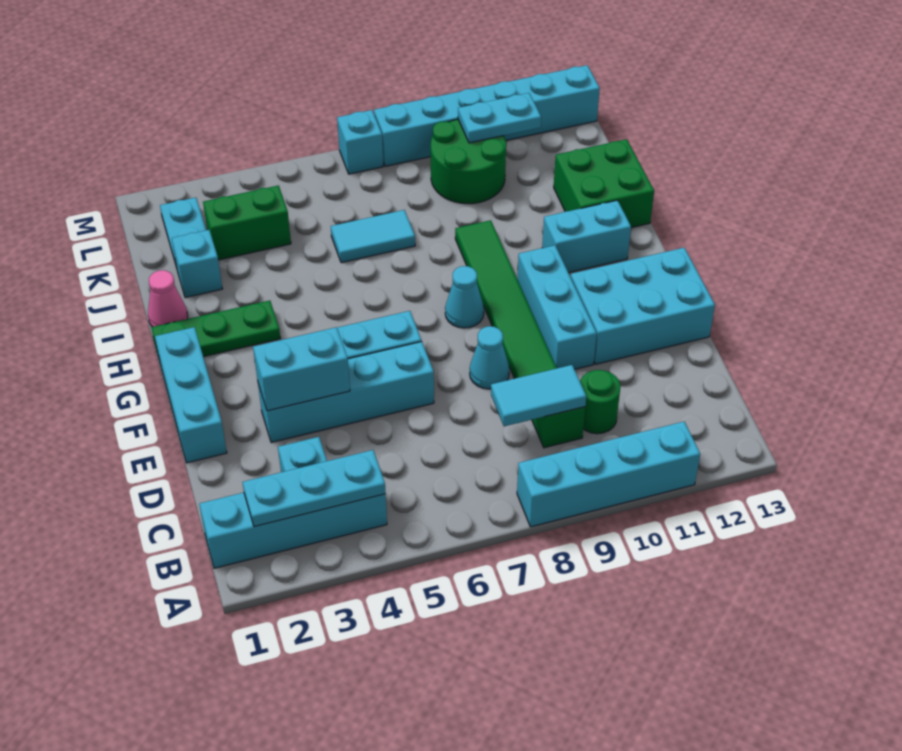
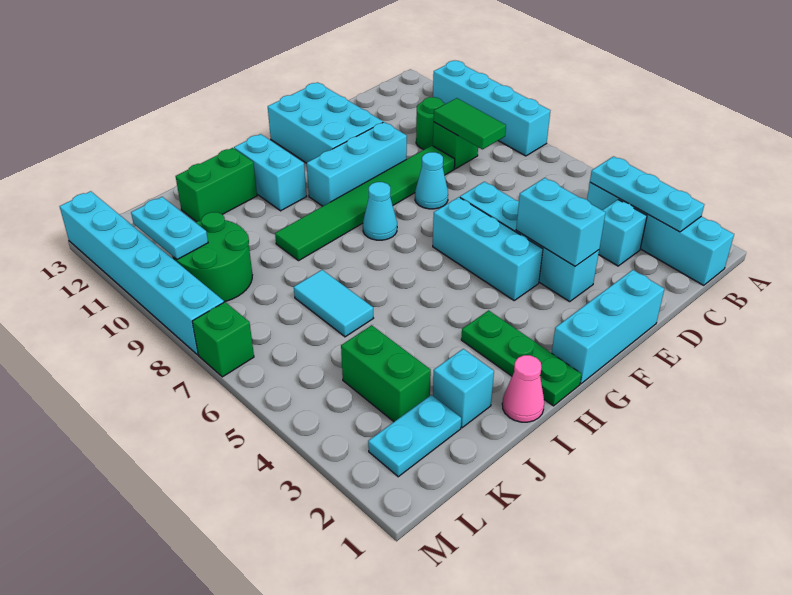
cyan tile C8:C9 level 2 -> green tile C8:C9 level 2
green brick I12:J13 level 1 -> green brick I12:J12 level 1
cyan brick M7 level 1 -> green brick M7 level 1

